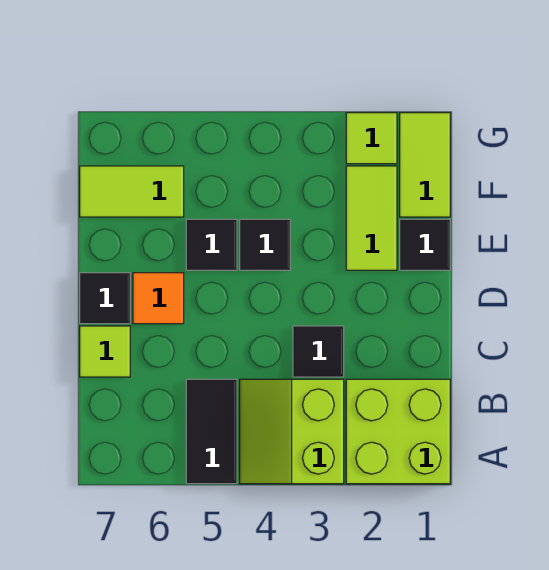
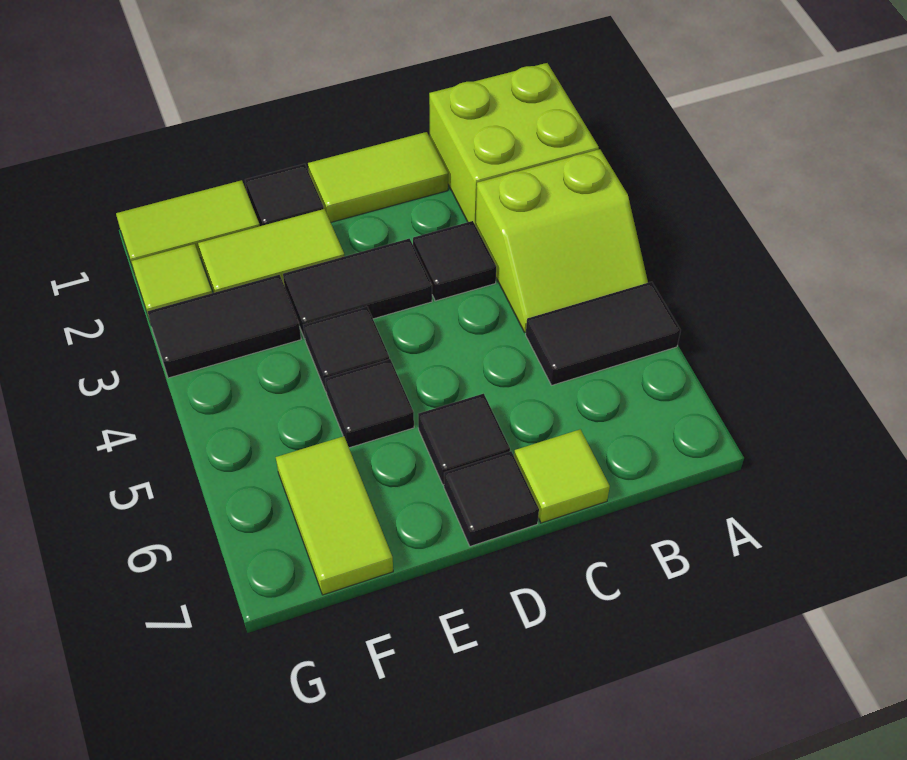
none -> lime tile C1:D1 level 1
none -> black tile D3:E3 level 1
orange tile D6 level 1 -> black tile D6 level 1
none -> black tile F3:G3 level 1

